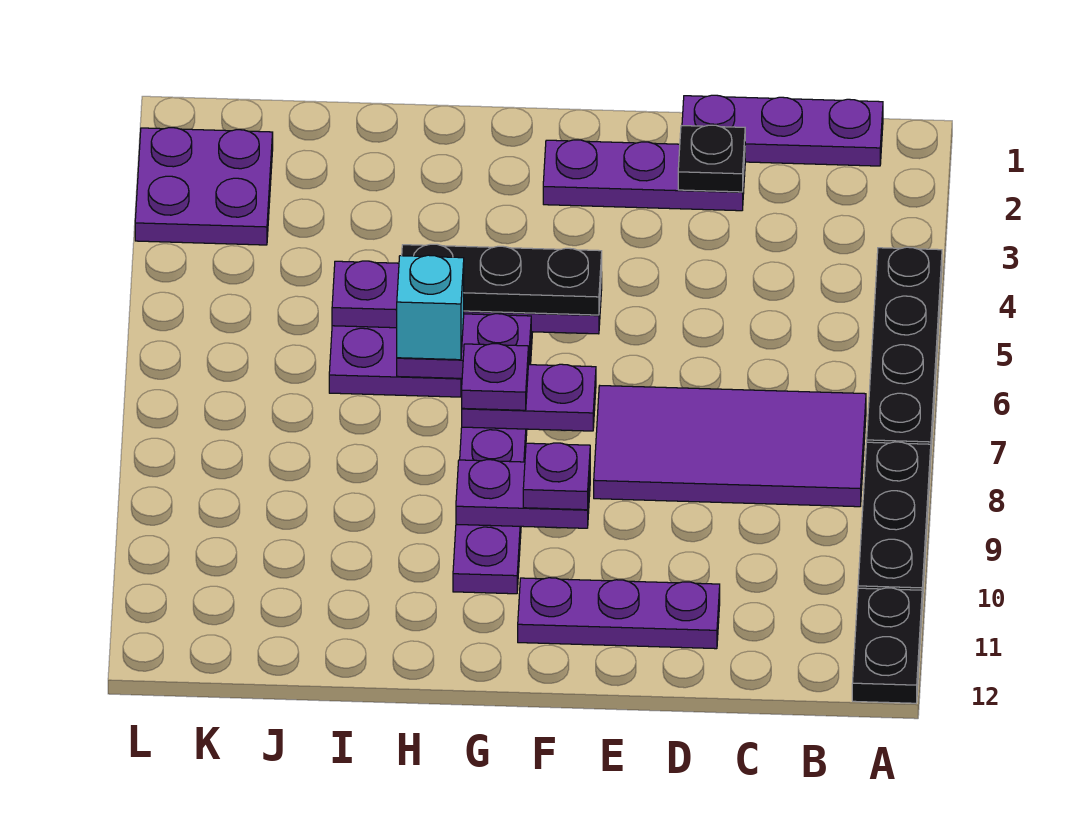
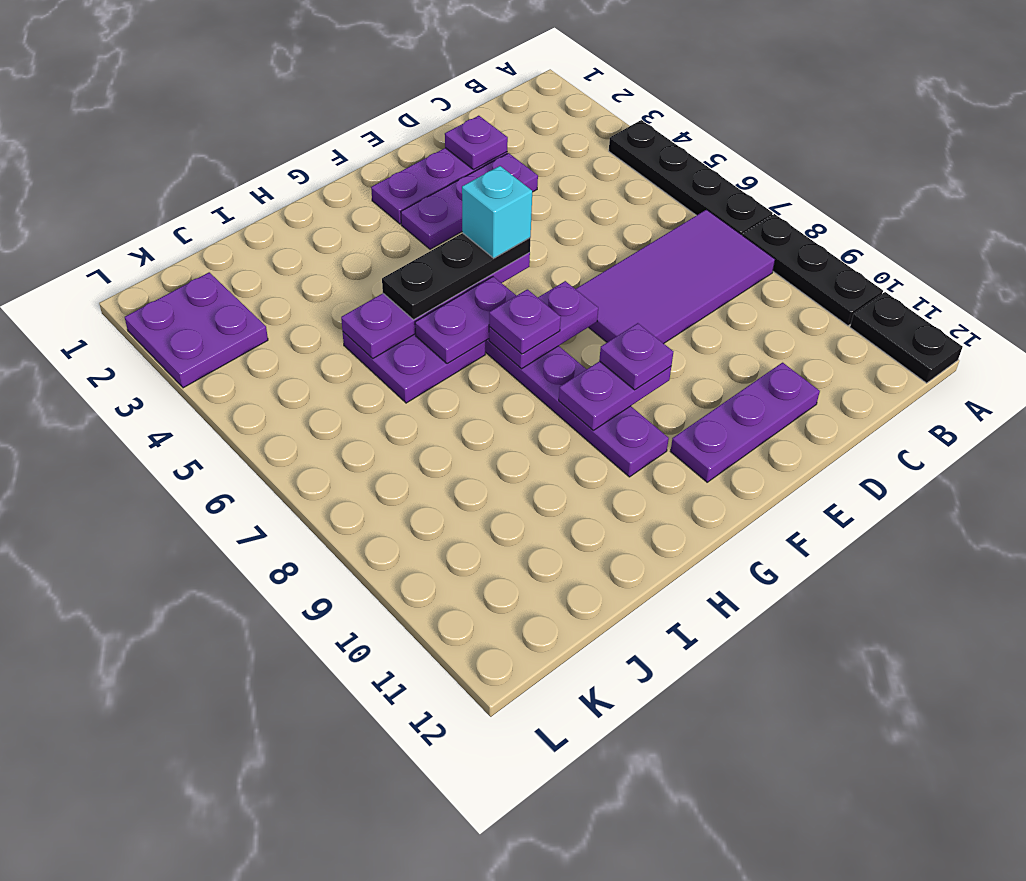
purple plate B1:D1 level 1 -> purple plate D3:F3 level 1
black plate D2 level 2 -> purple plate D2 level 2
cyan brick H6 level 3 -> cyan brick F5 level 4

